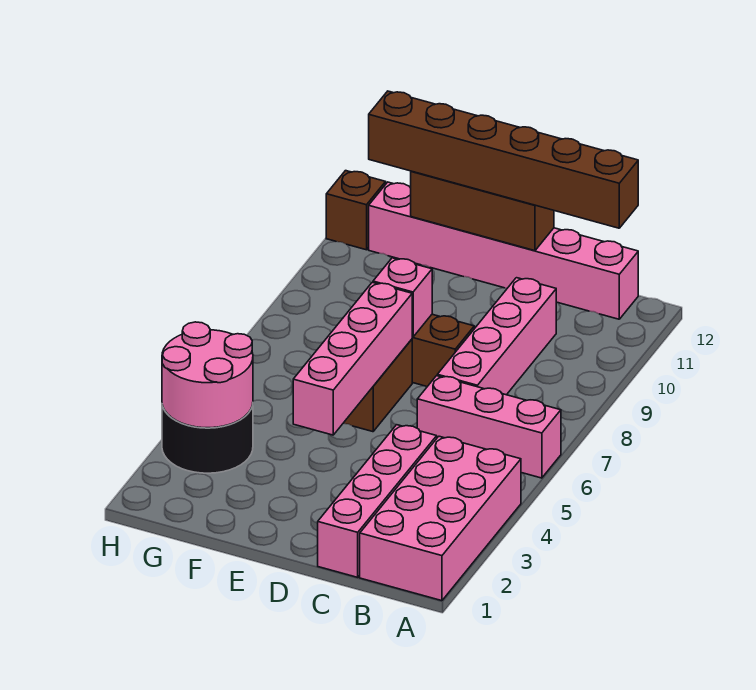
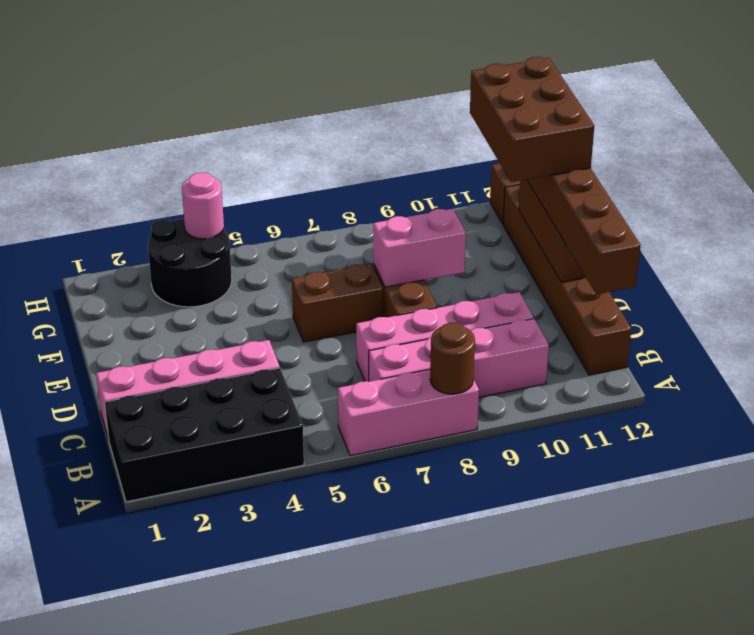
pink brick A1:B4 level 1 -> black brick A1:B4 level 1
pink brick A6:C6 level 1 -> pink brick A6:A8 level 1
none -> brown round brick A8 level 2
pink brick B12:G12 level 1 -> brown brick B12:G12 level 1
pink brick E4:E7 level 2 -> pink brick B7:B10 level 1
pink brick E8 level 2 -> pink brick E8:E9 level 2
none -> brown brick E11:G12 level 4
pink round brick G3:H4 level 2 -> pink round brick H4 level 2

